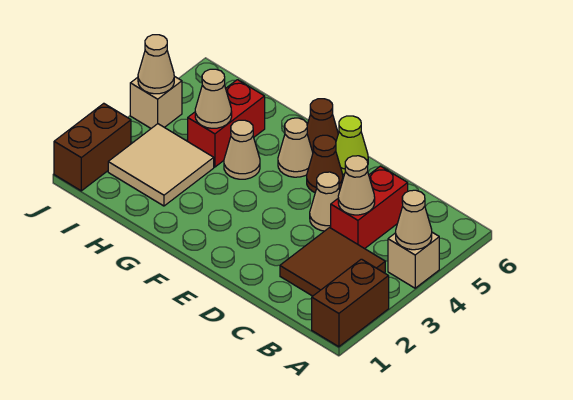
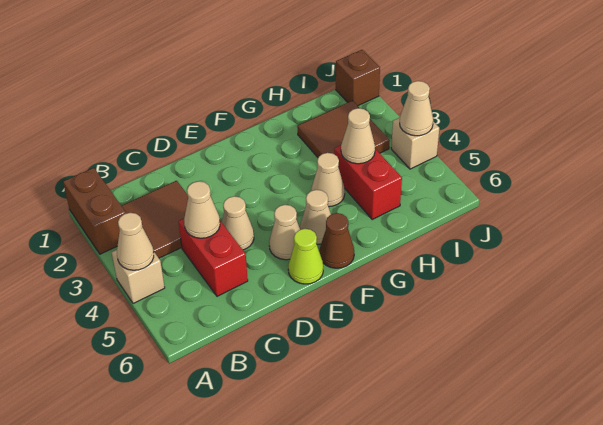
brown cone E5 level 1 -> tan cone E5 level 1
tan tile H2:I3 level 1 -> brown tile H2:I3 level 1
brown brick J1:J2 level 1 -> brown brick J1 level 1

